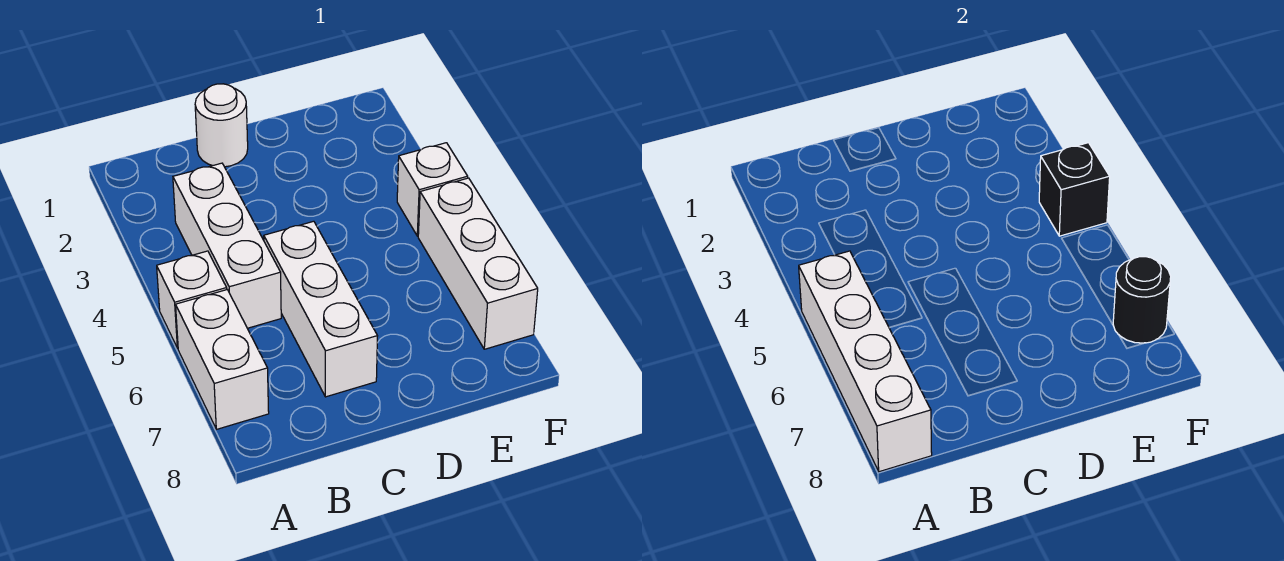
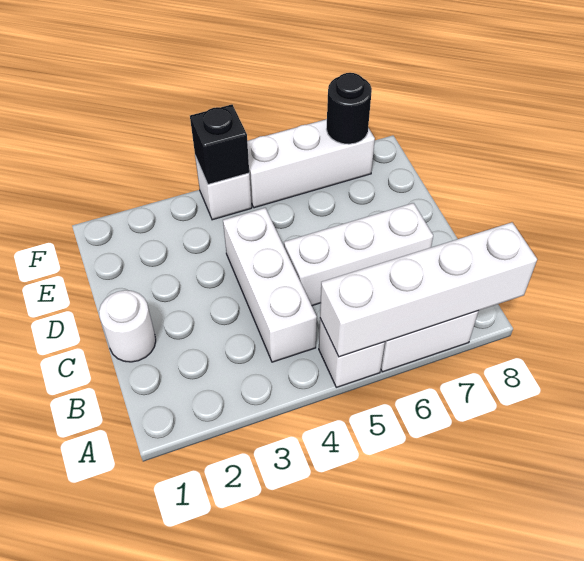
white brick B3:B5 level 1 -> white brick B4:D4 level 1

